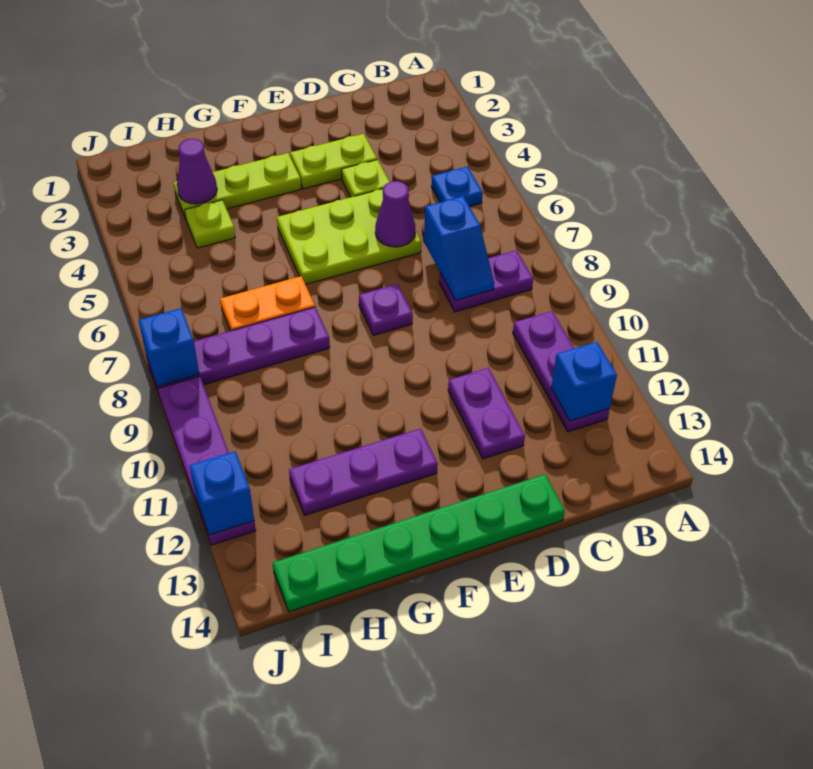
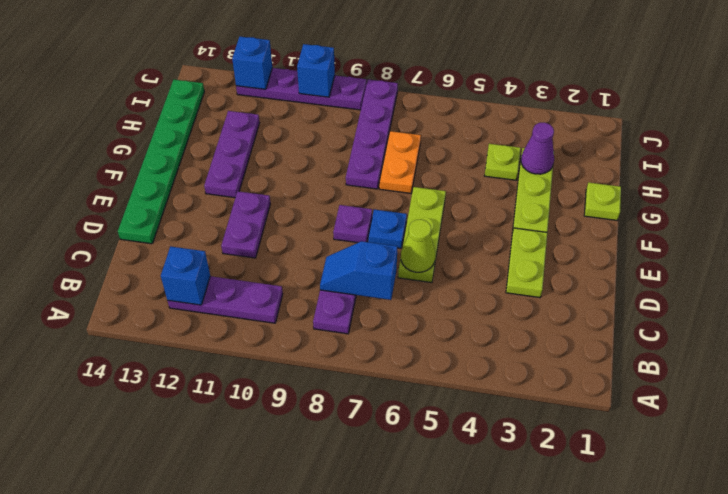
blue plate B5 level 1 -> blue plate E7 level 1
lime plate D4 level 1 -> lime plate G1 level 1
lime plate D5:F6 level 1 -> lime plate D6:F6 level 1
purple cone D6 level 2 -> lime cone D6 level 2
purple plate D11:D12 level 1 -> purple plate D11:E11 level 1
blue brick J8 level 2 -> blue brick J10 level 2

